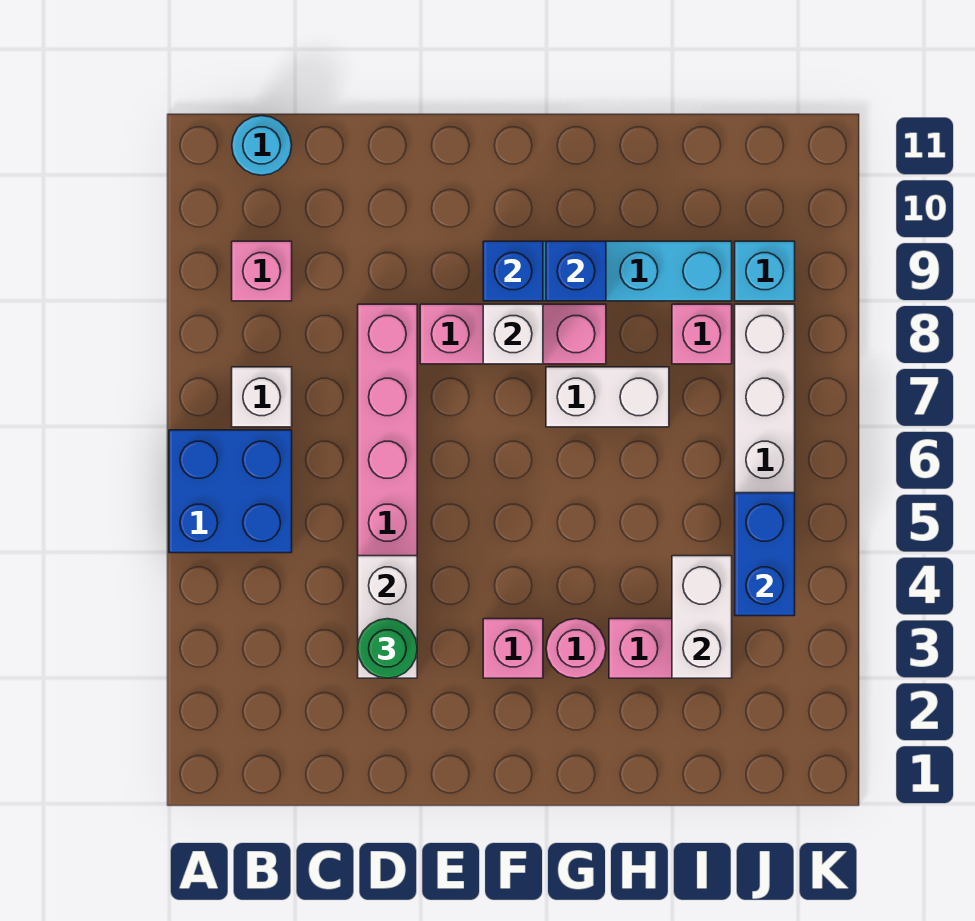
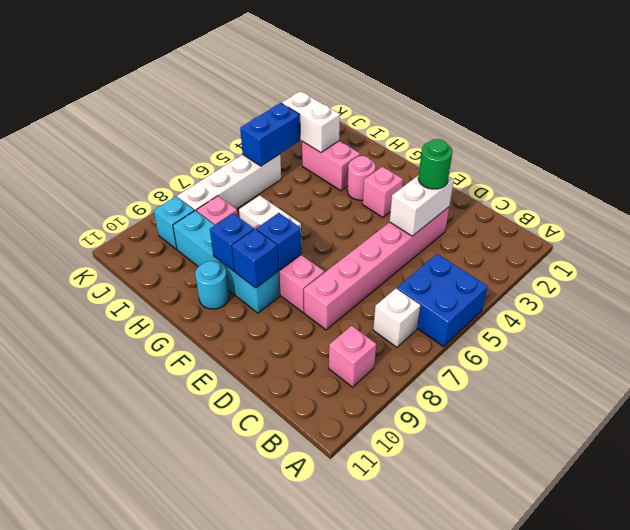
cyan round brick B11 level 1 -> cyan round brick G10 level 1
white brick F8 level 2 -> blue brick F8 level 2
white brick I3:I4 level 2 -> white brick I3:J3 level 2

